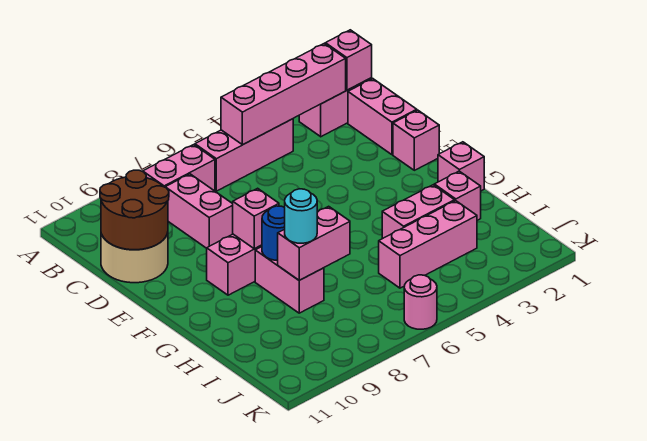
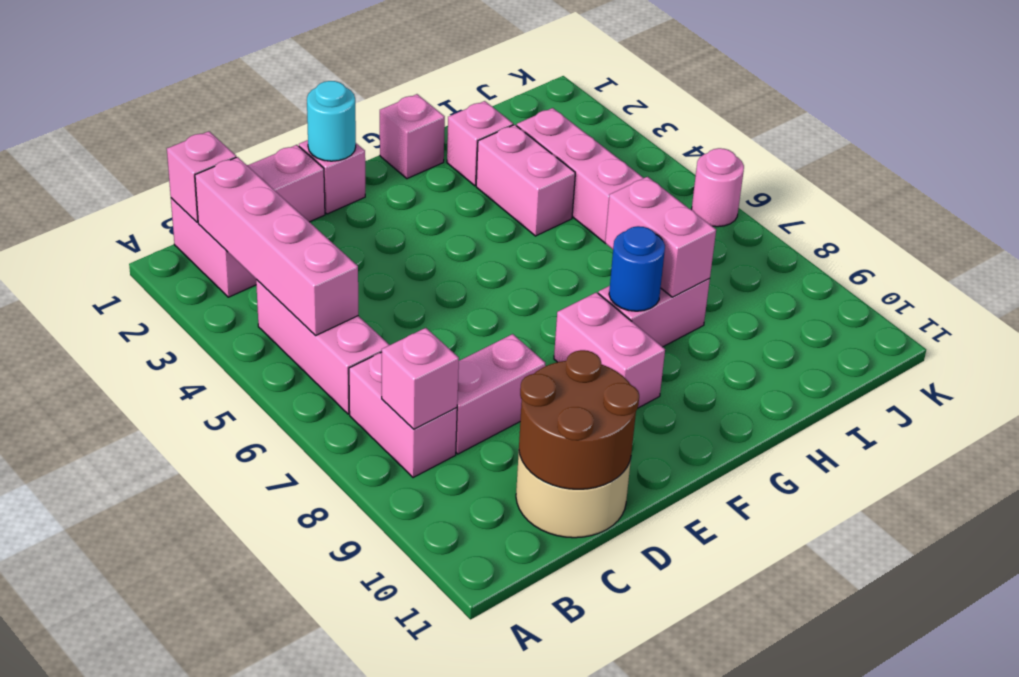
pink brick F8 level 2 -> pink brick B8 level 2
cyan round brick H8 level 3 -> cyan round brick E1 level 2

